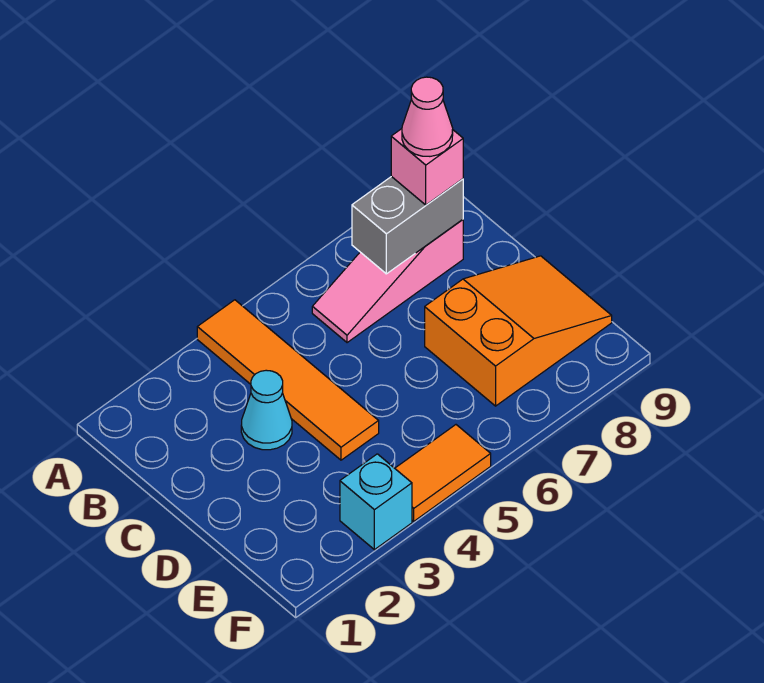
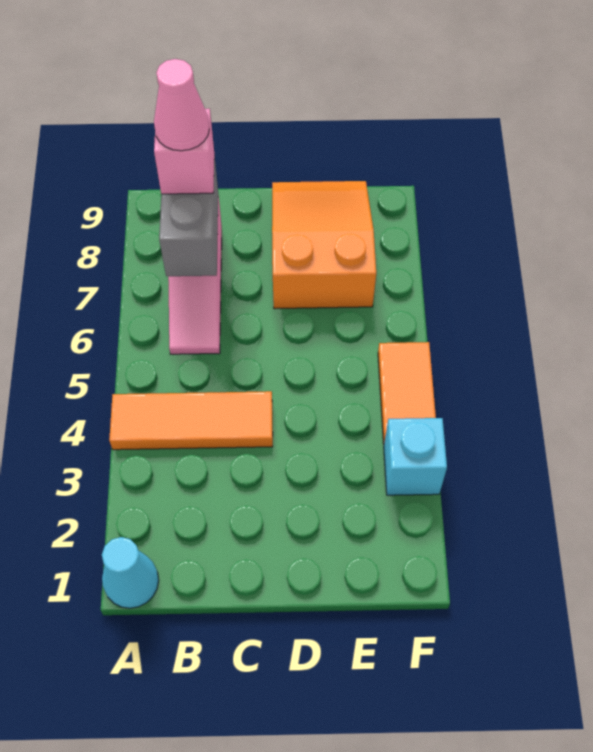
orange tile A4:D4 level 1 -> orange tile A4:C4 level 1
cyan cone C3 level 1 -> cyan cone A1 level 1

